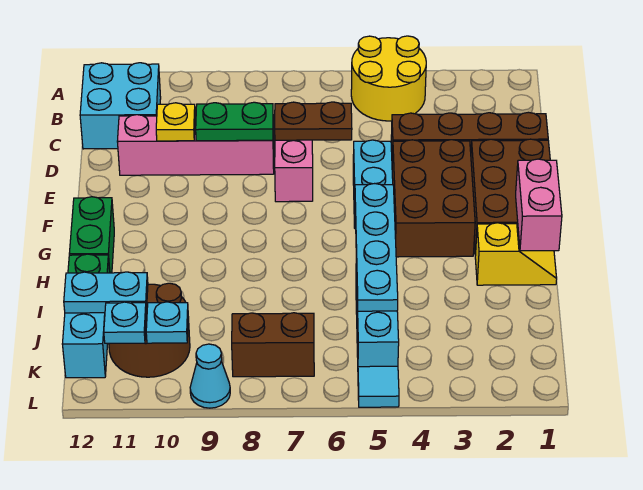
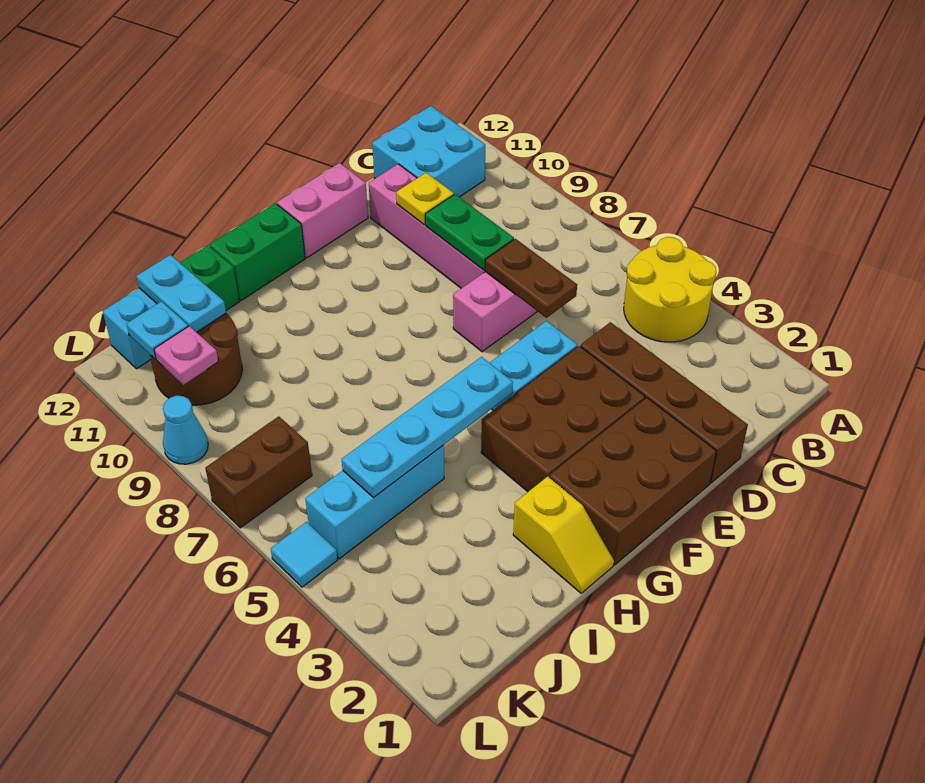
pink brick G1:H1 level 2 -> pink brick E12:F12 level 1
brown brick K7:K8 level 1 -> brown brick K7:L7 level 1
cyan plate K10 level 2 -> pink plate K10 level 2

